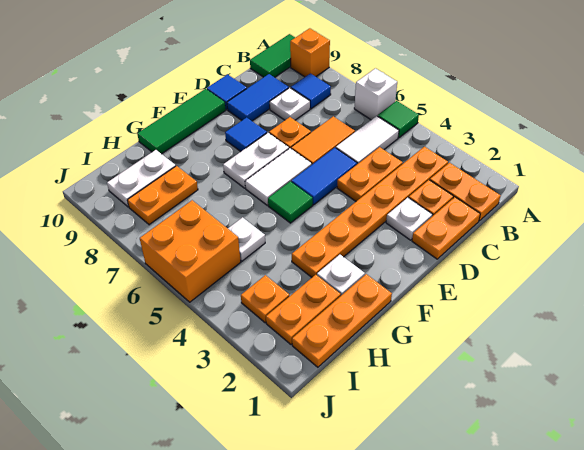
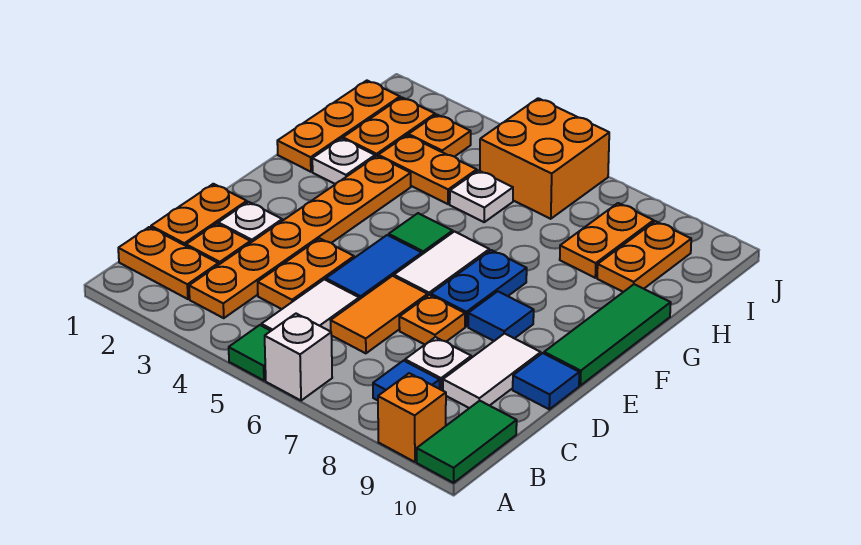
blue tile C9:D9 level 1 -> white tile C9:D9 level 1
white plate E7:F7 level 1 -> blue plate E7:F7 level 1
none -> orange plate H3:H4 level 1
white plate H9:I9 level 1 -> orange plate H9:I9 level 1

